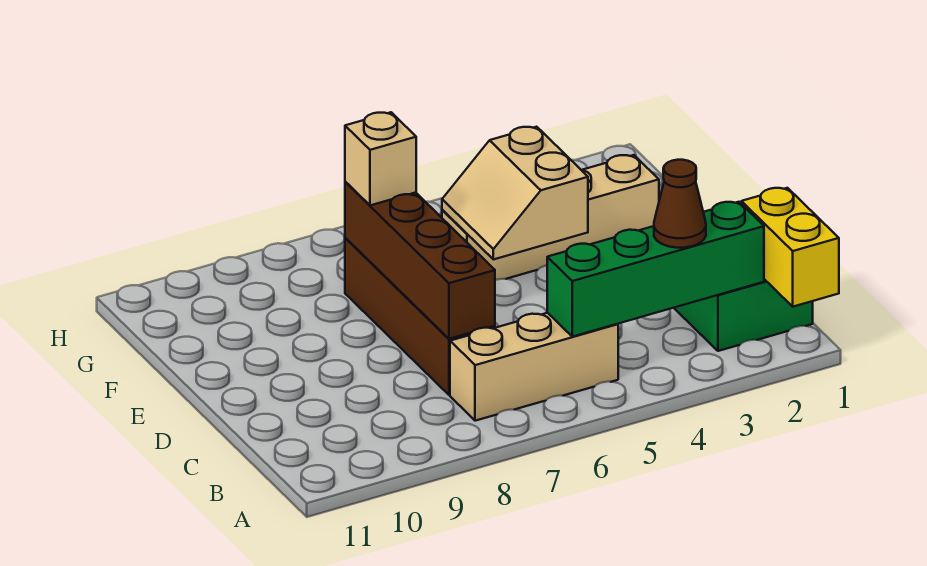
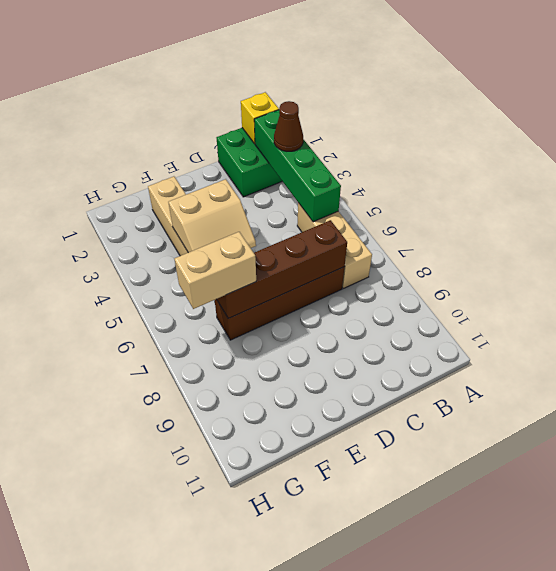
yellow brick A1:B1 level 2 -> yellow brick B1 level 2
tan brick F7 level 3 -> tan brick F7:G7 level 3

